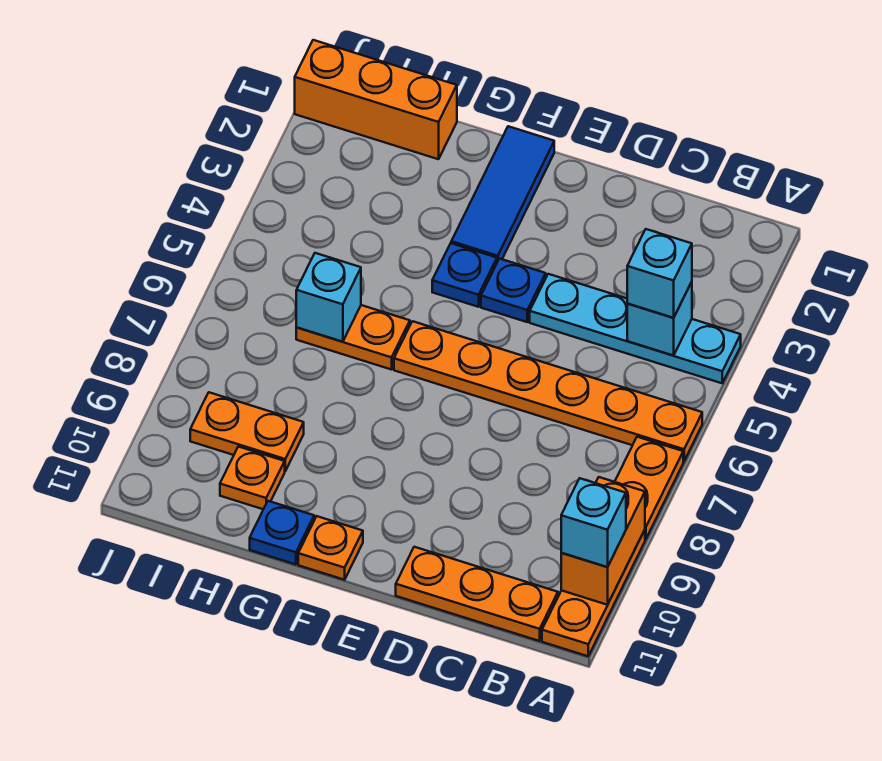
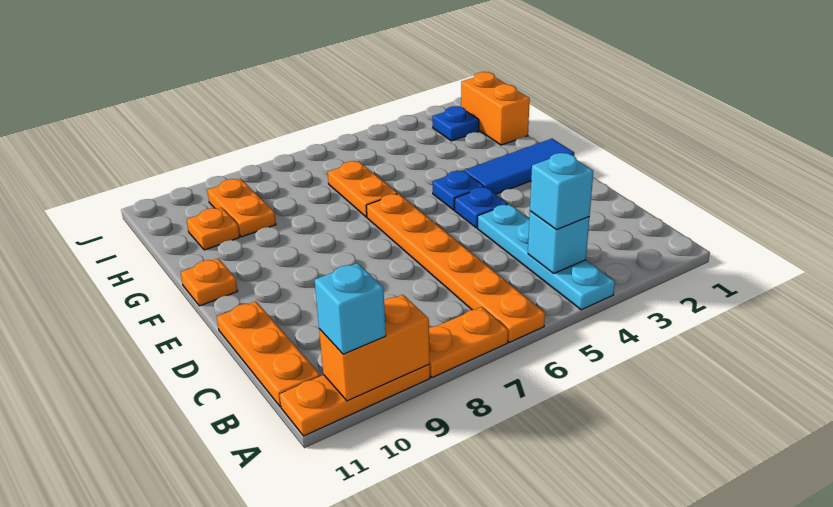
blue plate G11 level 1 -> blue plate I2 level 1
orange brick H1:J1 level 1 -> orange brick H1:I1 level 1
cyan brick H6 level 2 -> none

